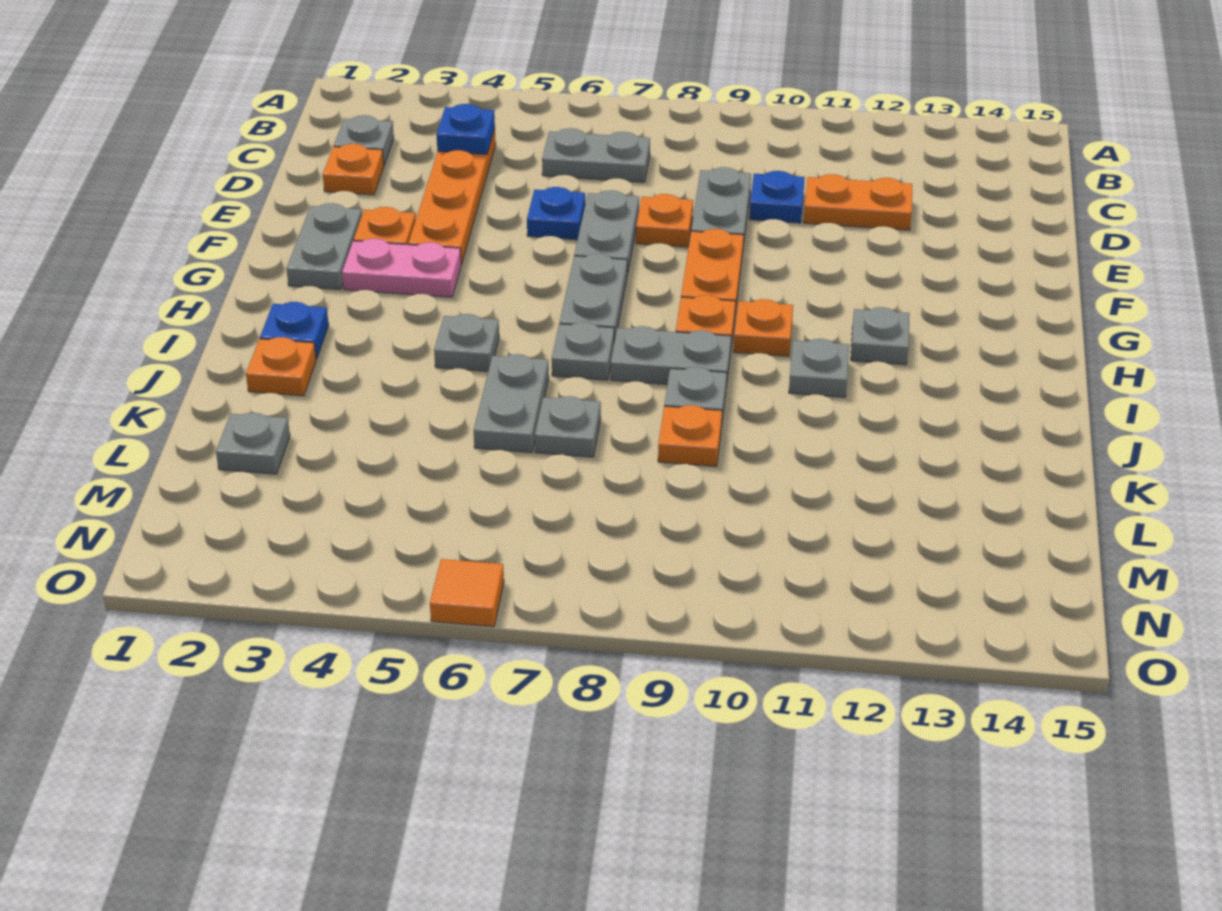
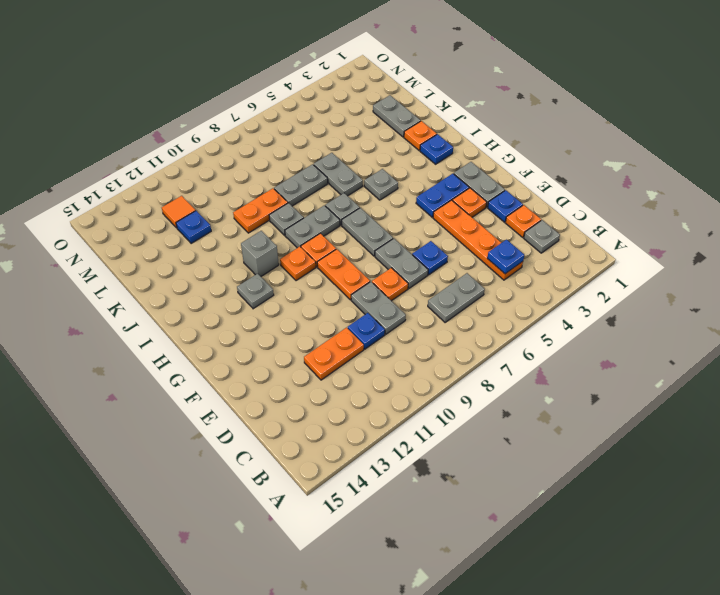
none -> blue plate E2 level 1
pink plate G3:G4 level 1 -> blue plate G3:G4 level 1
grey plate I11 level 1 -> grey brick I11 level 1
grey plate K7 level 1 -> grey plate K7:K8 level 1
orange plate K9 level 1 -> orange plate K9:K10 level 1
grey plate L2 level 1 -> grey plate K2:L2 level 1
none -> blue plate L12 level 1
orange tile O6 level 1 -> orange tile M12 level 1

